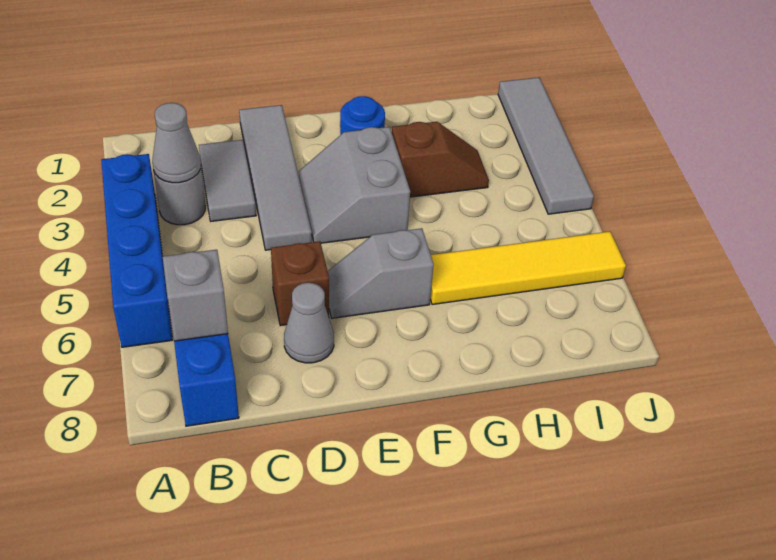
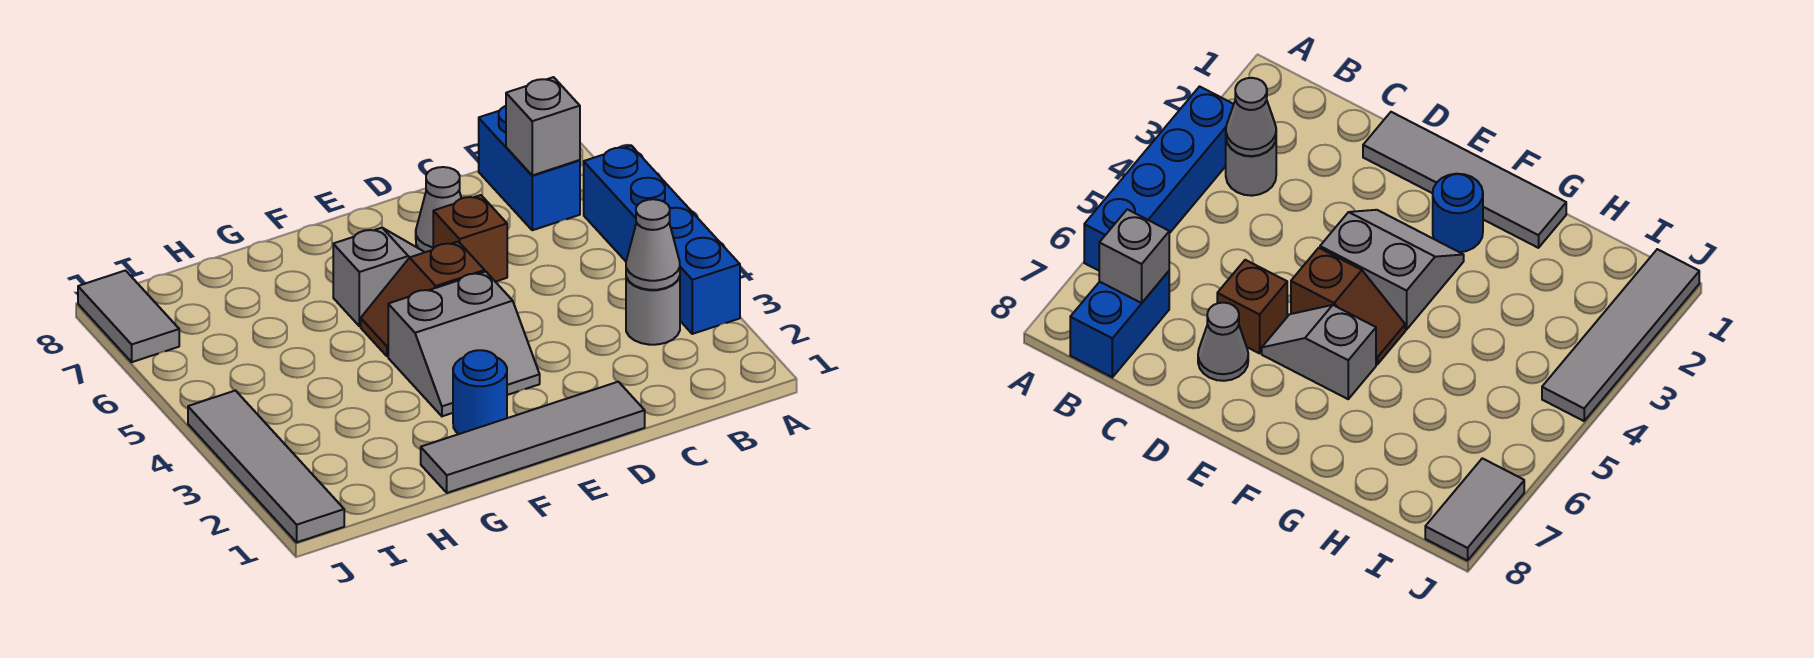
grey tile C2:C3 level 1 -> grey tile J7:J8 level 1
grey tile D1:D4 level 1 -> grey tile D1:G1 level 1
grey slope E3:F4 level 1 top F -> grey slope E3:F4 level 1 top 4
brown slope G3:H3 level 1 top G -> brown slope E5:F5 level 1 top E
yellow tile G6:J6 level 1 -> none

